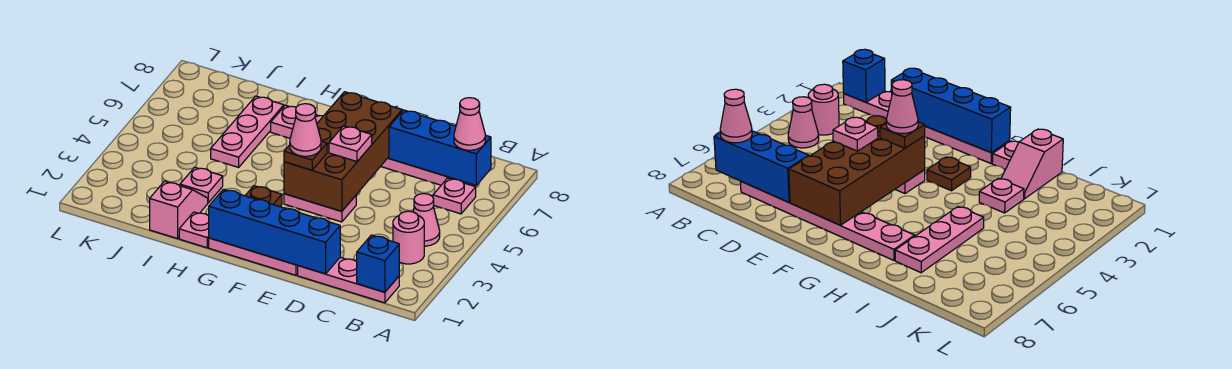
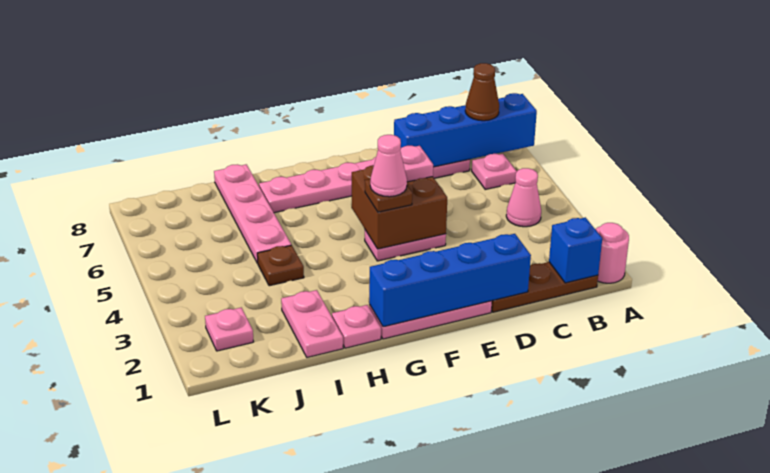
pink plate B1:D1 level 1 -> brown plate B1:D1 level 1
pink round brick B3 level 1 -> pink round brick A1 level 1
blue brick B7:D7 level 2 -> blue brick A7:D7 level 2
pink cone B7 level 3 -> brown cone B7 level 3
brown brick E4:F7 level 2 -> brown brick E4:F5 level 2
brown plate G3 level 1 -> brown plate I4 level 1
pink slope I1:I2 level 1 top 1 -> pink plate I1:I2 level 1
pink plate I3 level 1 -> pink plate K2 level 1
pink plate I5:I7 level 1 -> pink plate I5:I8 level 1

